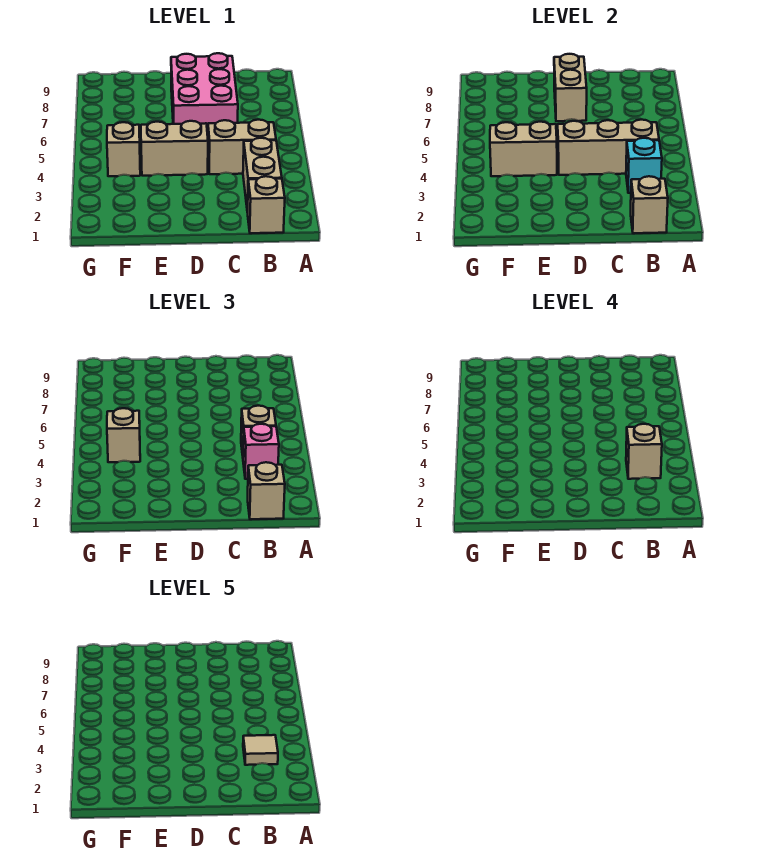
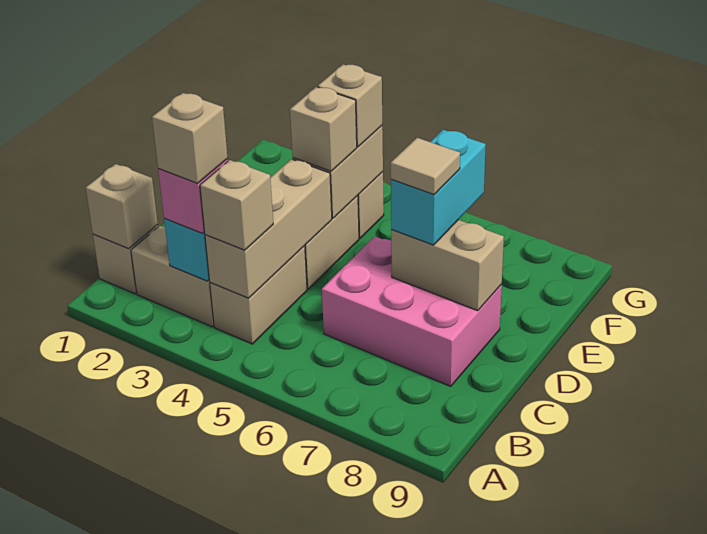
tan brick B1 level 3 -> tan brick E4 level 3
tan tile B3 level 5 -> tan tile D7 level 4
none -> cyan brick D7:E7 level 3

